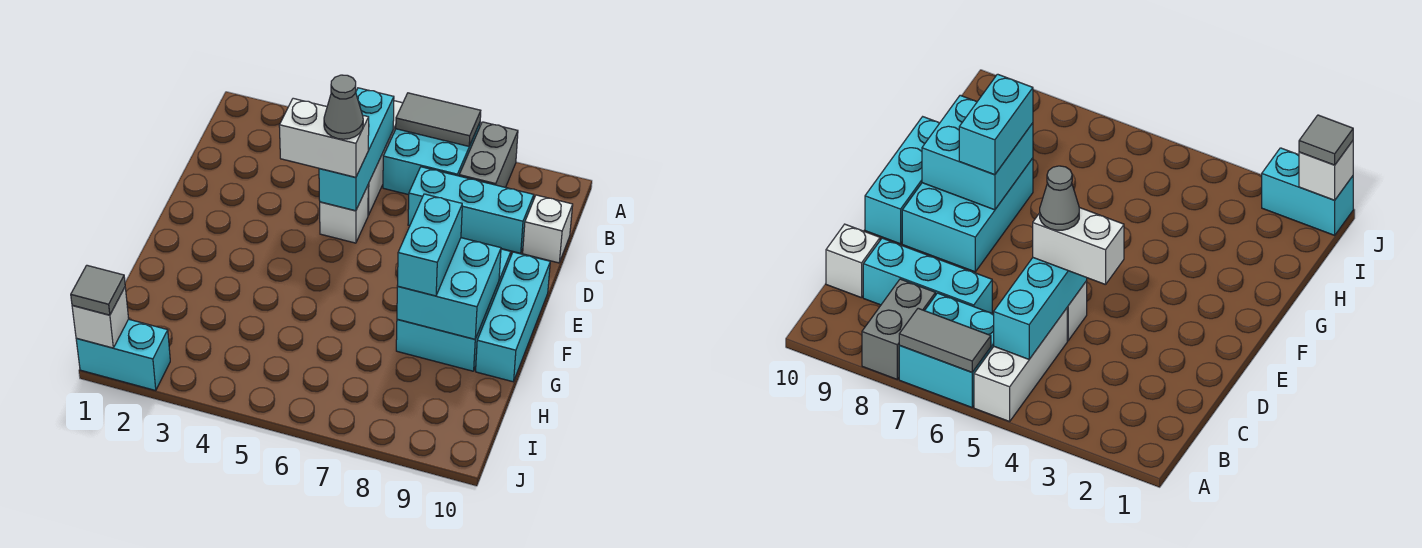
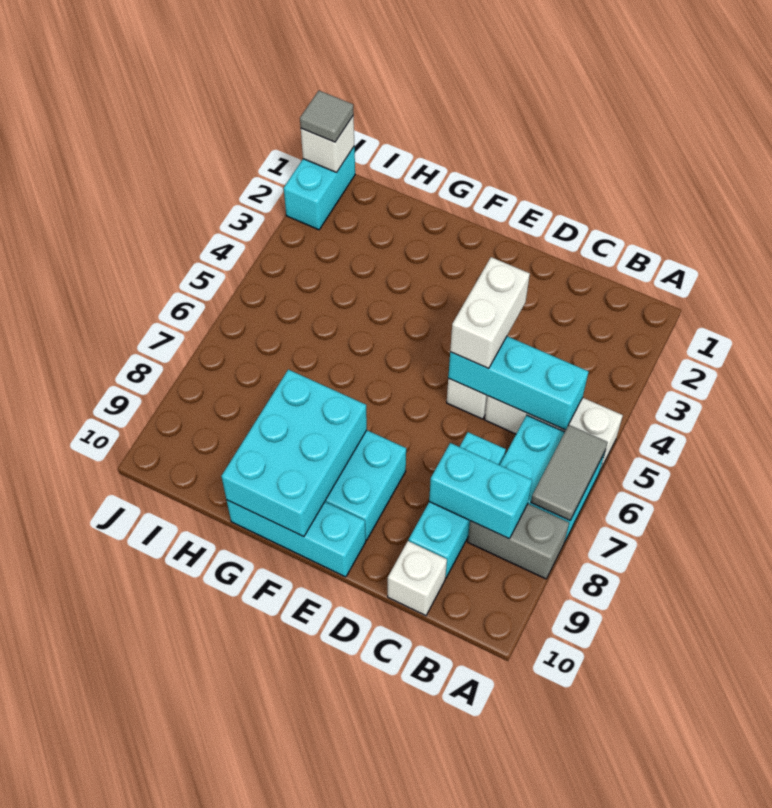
grey cone D5 level 4 -> none
cyan brick F8:G9 level 2 -> cyan brick F8:G10 level 2
cyan brick F8:G8 level 3 -> cyan brick B8:C8 level 2

